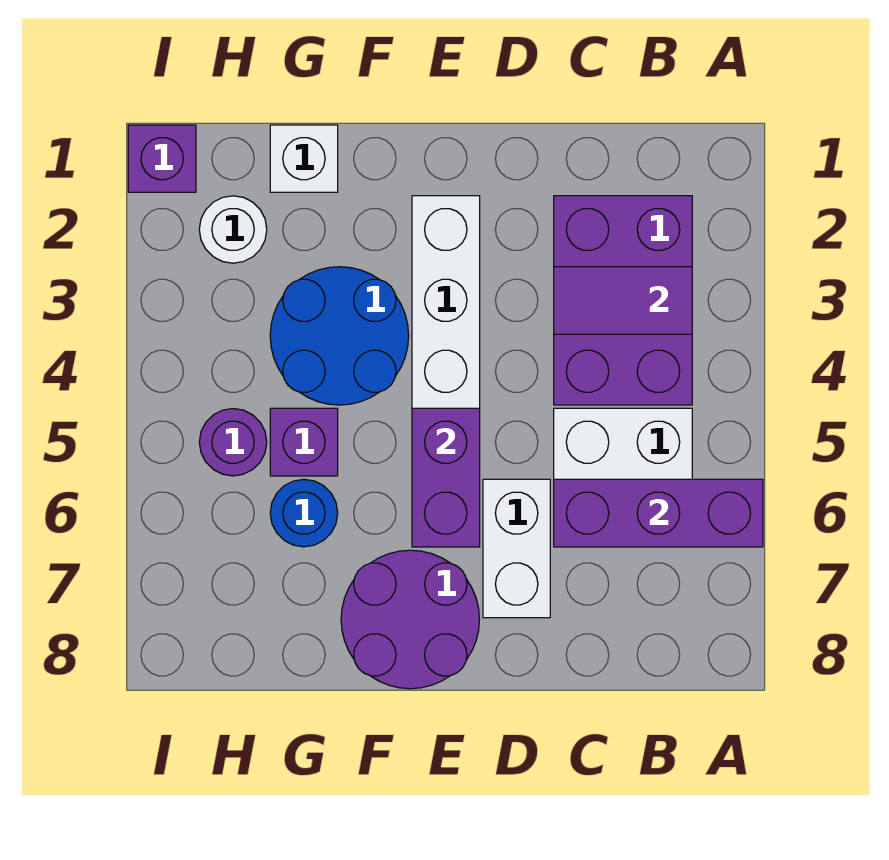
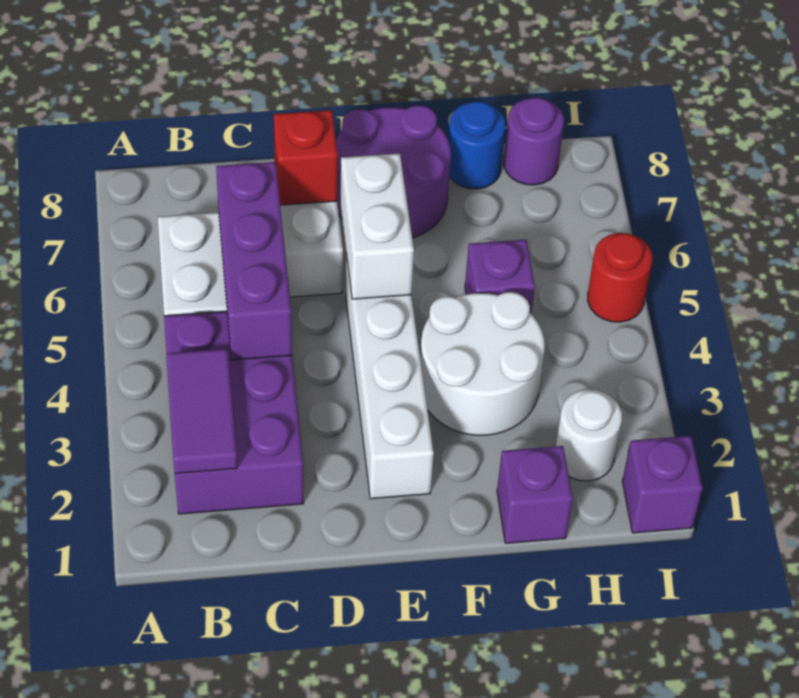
purple brick A6:C6 level 2 -> purple brick C4:C6 level 2
purple tile B3:C3 level 2 -> purple tile B2:B3 level 2
none -> red brick D7 level 2
purple brick E5:E6 level 2 -> white brick E5:E6 level 2
blue round brick F3:G4 level 1 -> white round brick F3:G4 level 1
white brick G1 level 1 -> purple brick G1 level 1
blue round brick G6 level 1 -> blue round brick G8 level 1
purple round brick H5 level 1 -> purple round brick H8 level 1
none -> red round brick I5 level 1

